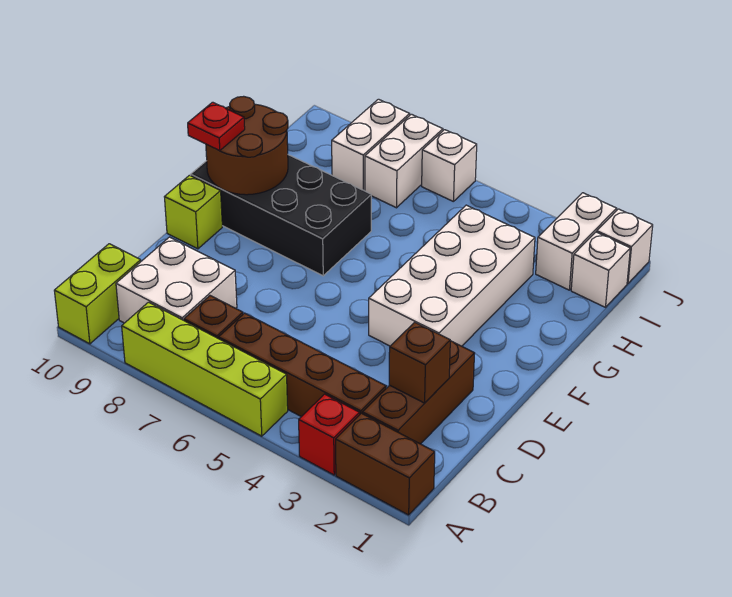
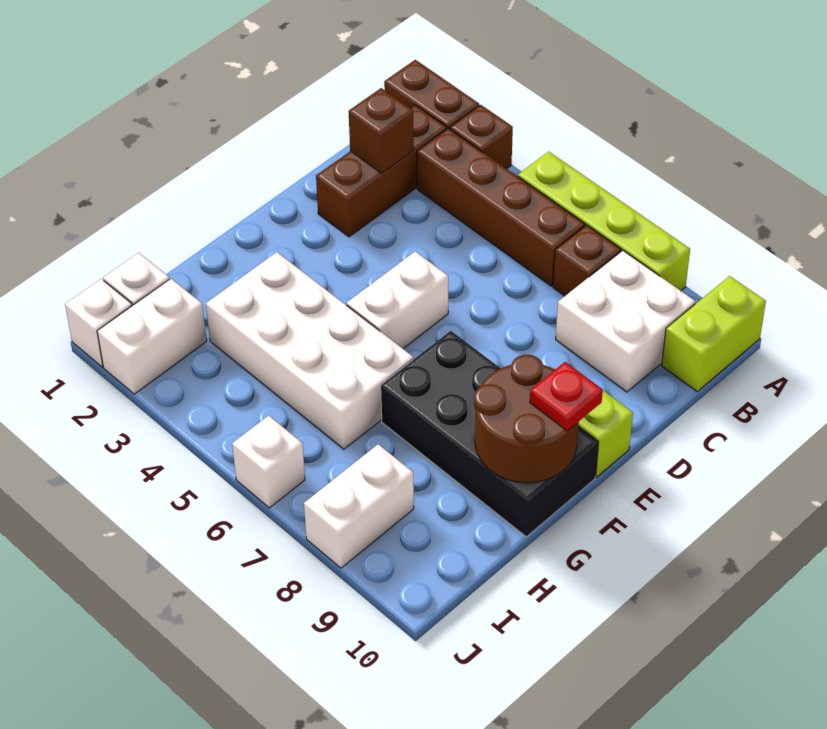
red brick A3 level 1 -> brown brick A3 level 1
white brick E3:H4 level 1 -> white brick G3:H6 level 1
white brick I7:J7 level 1 -> white brick E5:F5 level 1

